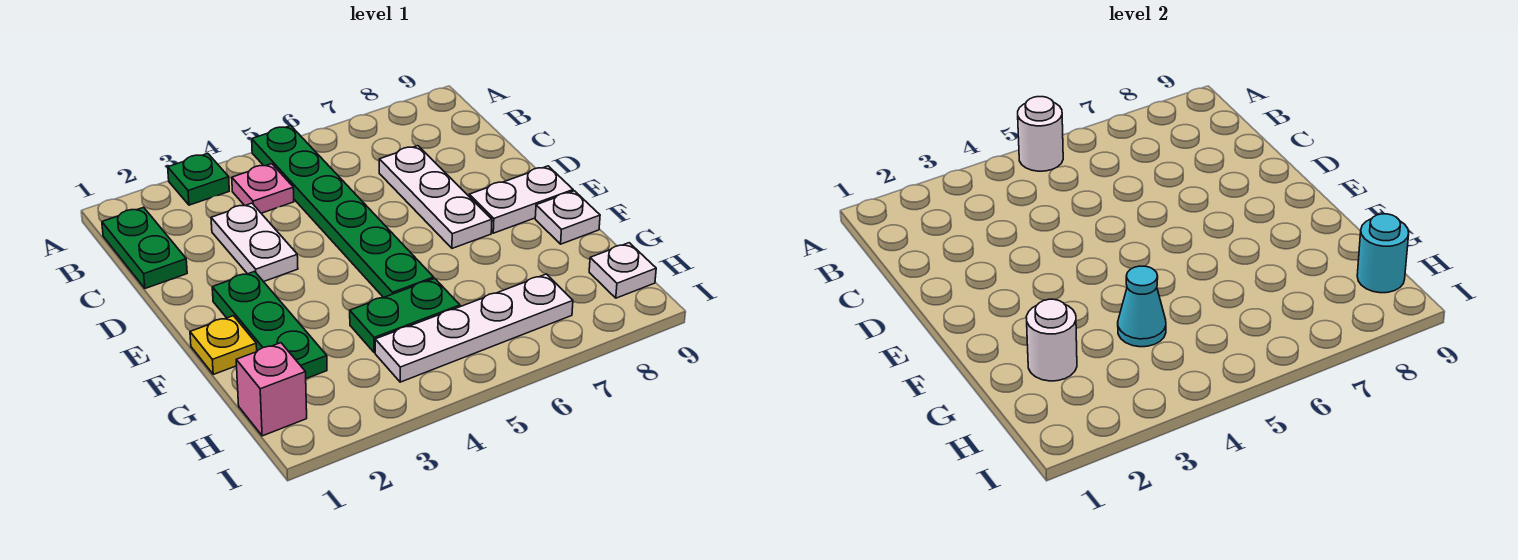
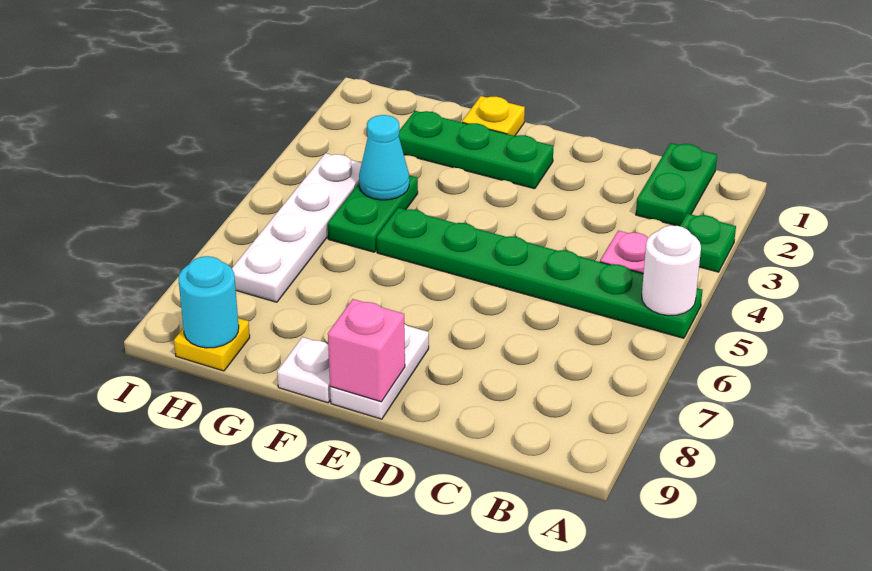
green plate B1:C1 level 1 -> green plate B1:B2 level 1
white plate C3:D3 level 1 -> none
white plate C7:E7 level 1 -> none
white round brick G2 level 2 -> none
pink brick H1 level 1 -> pink brick E9 level 2
white plate H9 level 1 -> yellow plate H9 level 1

